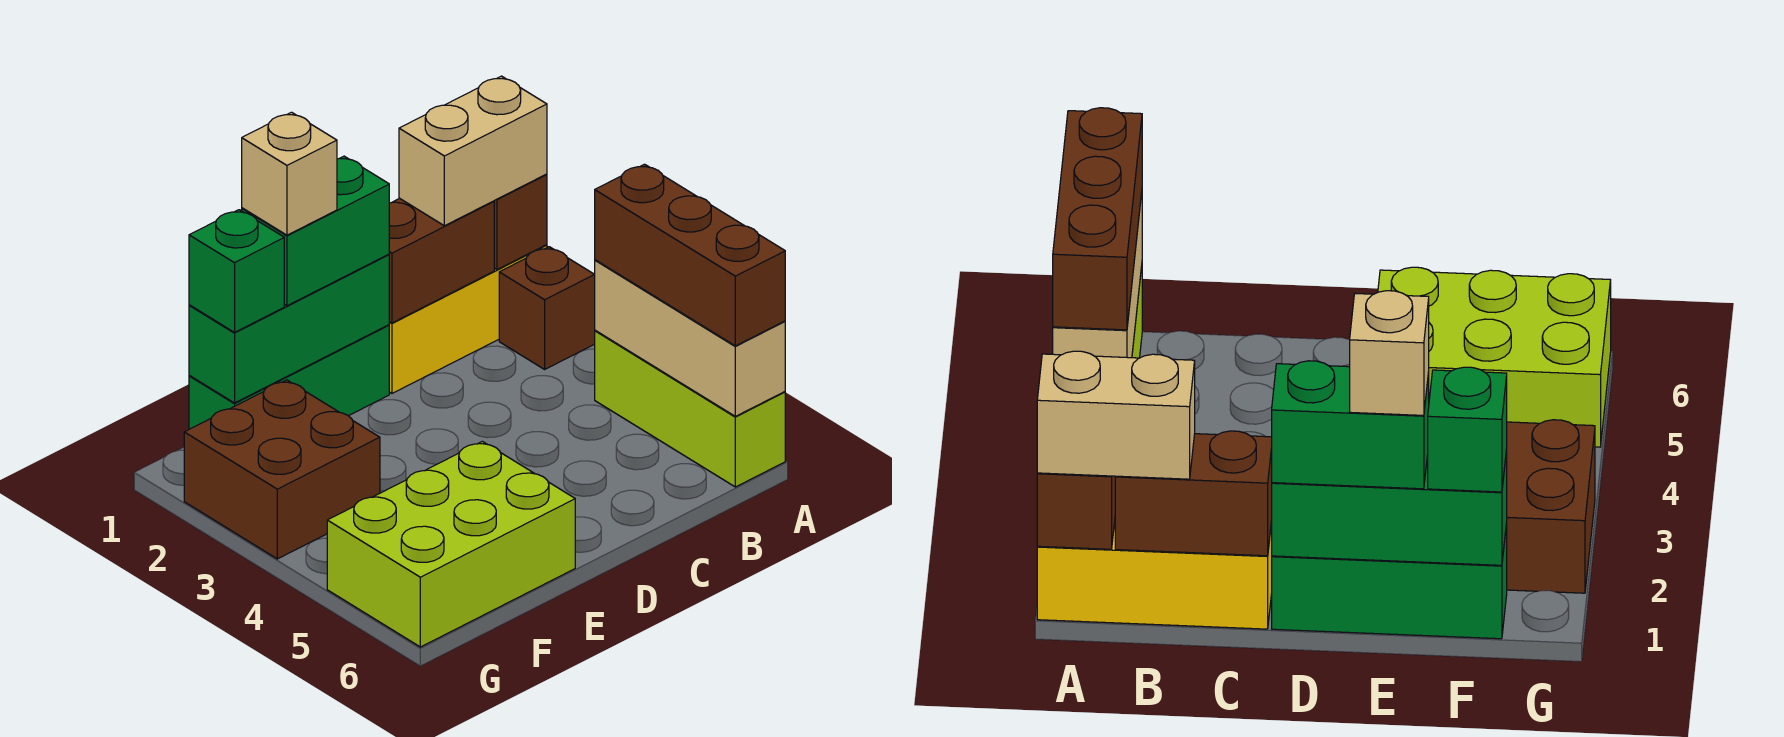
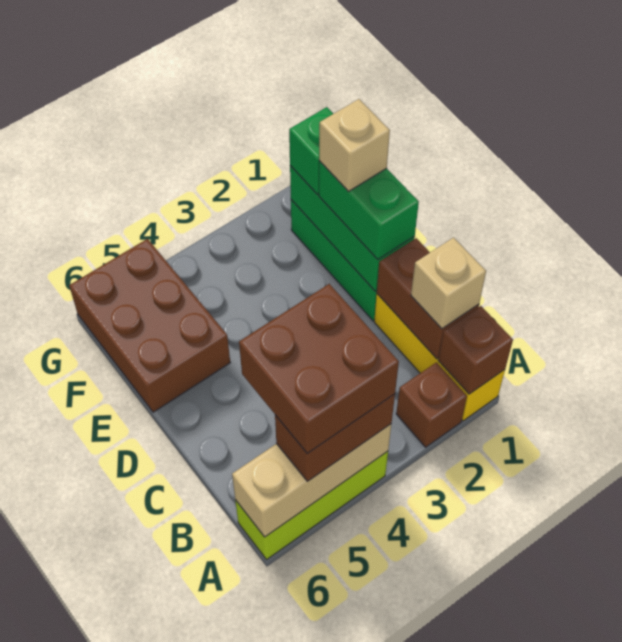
tan brick A1:B1 level 3 -> tan brick B1 level 3
brown brick A4:A6 level 3 -> brown brick A4:A5 level 3
lime brick E5:G6 level 1 -> brown brick E5:G6 level 1
brown brick F2:G3 level 1 -> brown brick A4:B5 level 4

